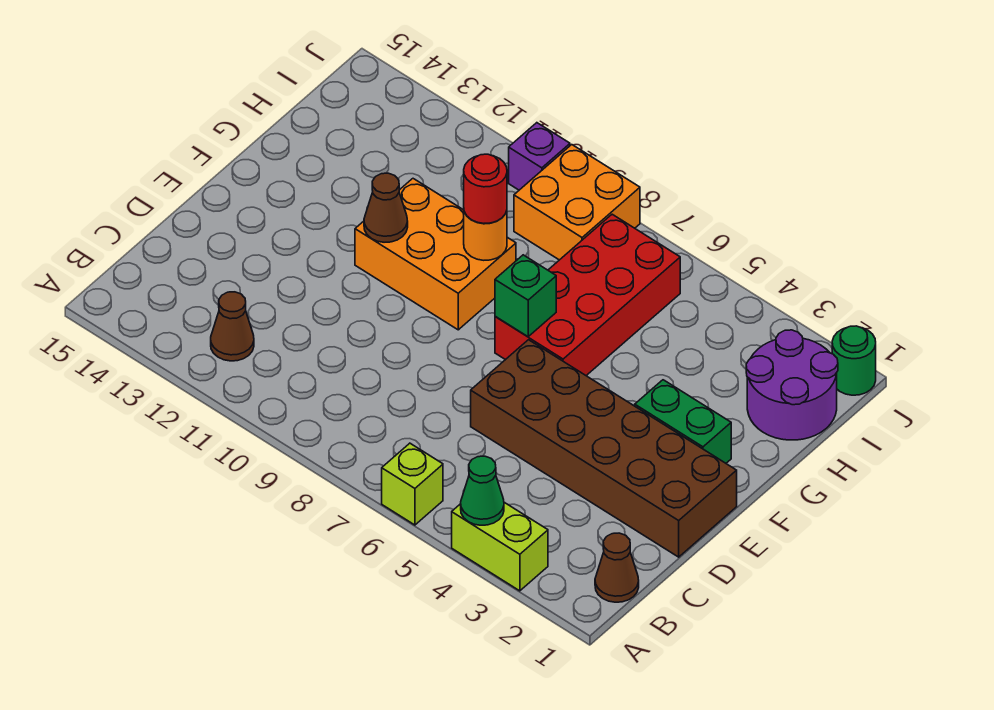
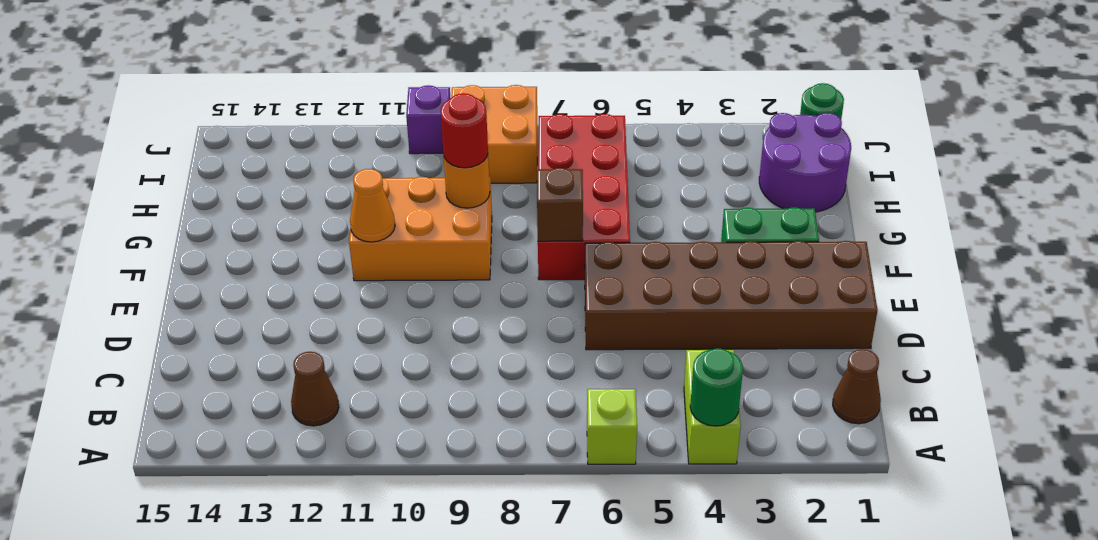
lime brick A3:A4 level 1 -> lime brick A4:B4 level 1
green cone A4 level 2 -> green round brick A4 level 2
green brick F7 level 2 -> brown brick F7 level 2
brown cone F11 level 2 -> orange cone F11 level 2

